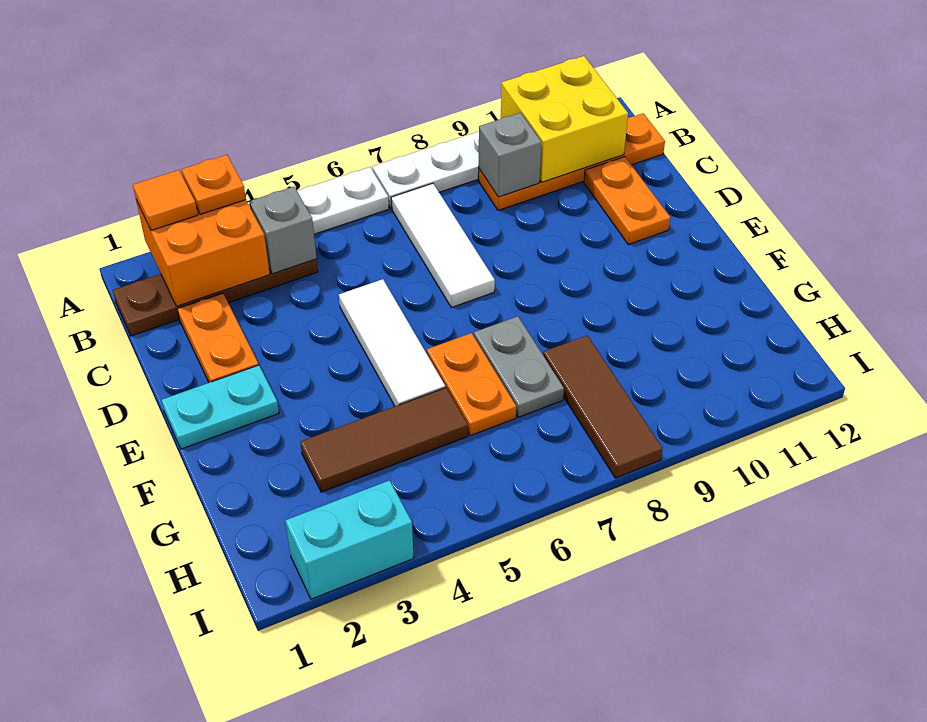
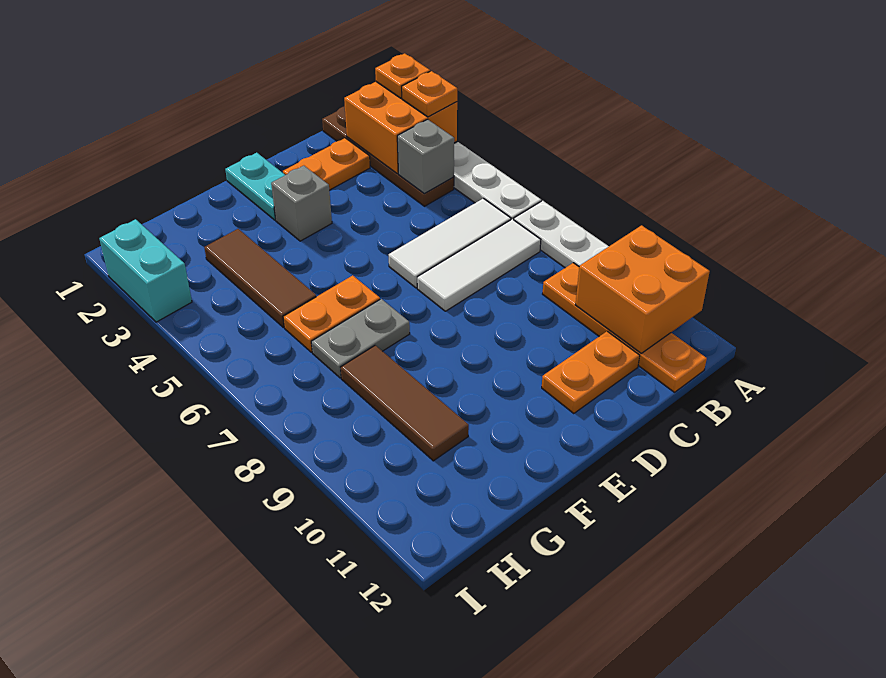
orange tile A2 level 3 -> orange plate A2 level 3
yellow brick A10:B11 level 2 -> orange brick A10:B11 level 2
grey brick B9 level 2 -> grey brick E3 level 1
white tile D5:F5 level 1 -> white tile B6:D6 level 1
brown tile G8:I8 level 1 -> brown tile G8:G10 level 1

